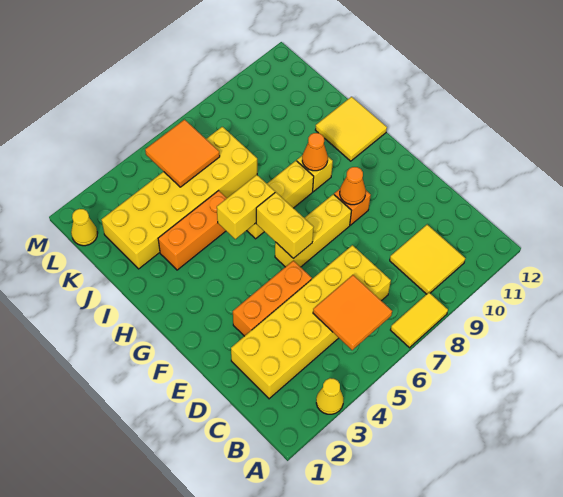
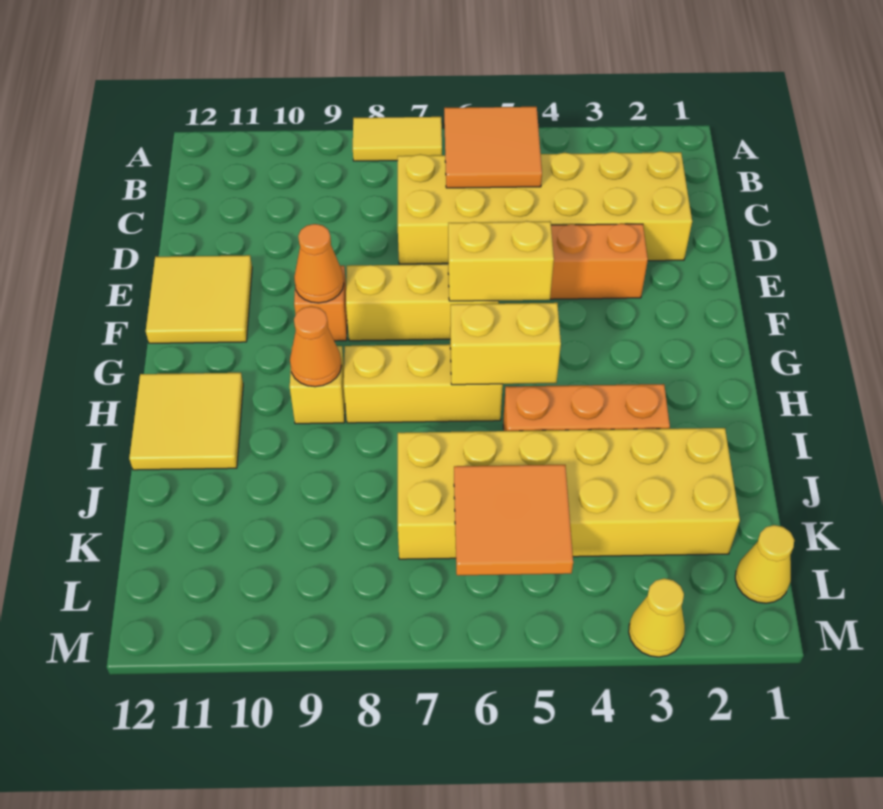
yellow cone A3 level 1 -> yellow cone M3 level 1
yellow tile B9:C10 level 1 -> yellow tile E11:F12 level 1
yellow brick F6:G6 level 2 -> yellow brick F5:F6 level 2

